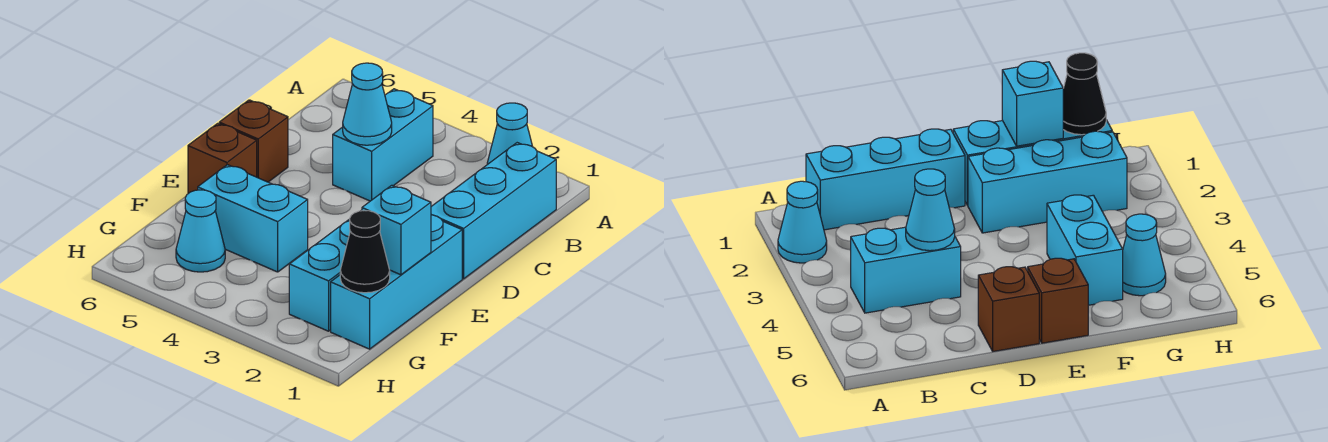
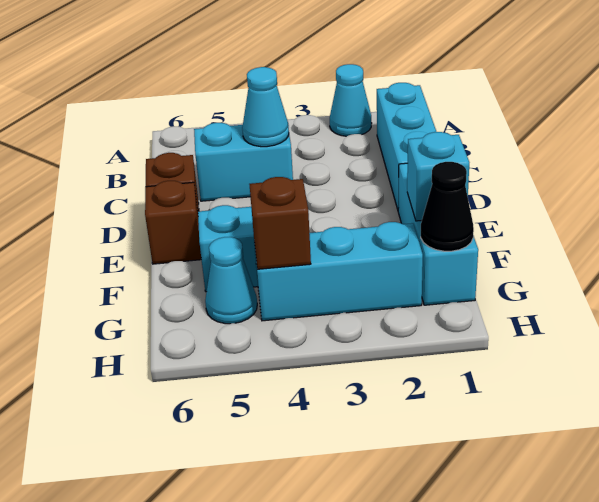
cyan brick B4:C4 level 1 -> cyan brick C4:C5 level 1
cyan brick E2:G2 level 1 -> cyan brick G2:G4 level 1
none -> brown brick G4 level 2

